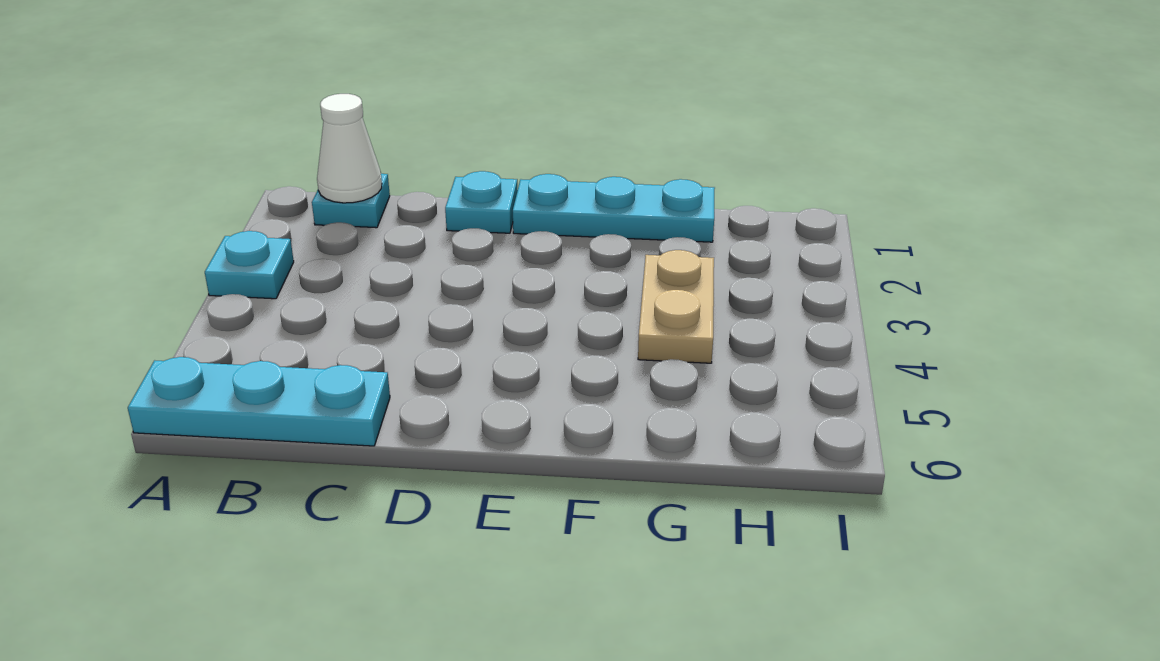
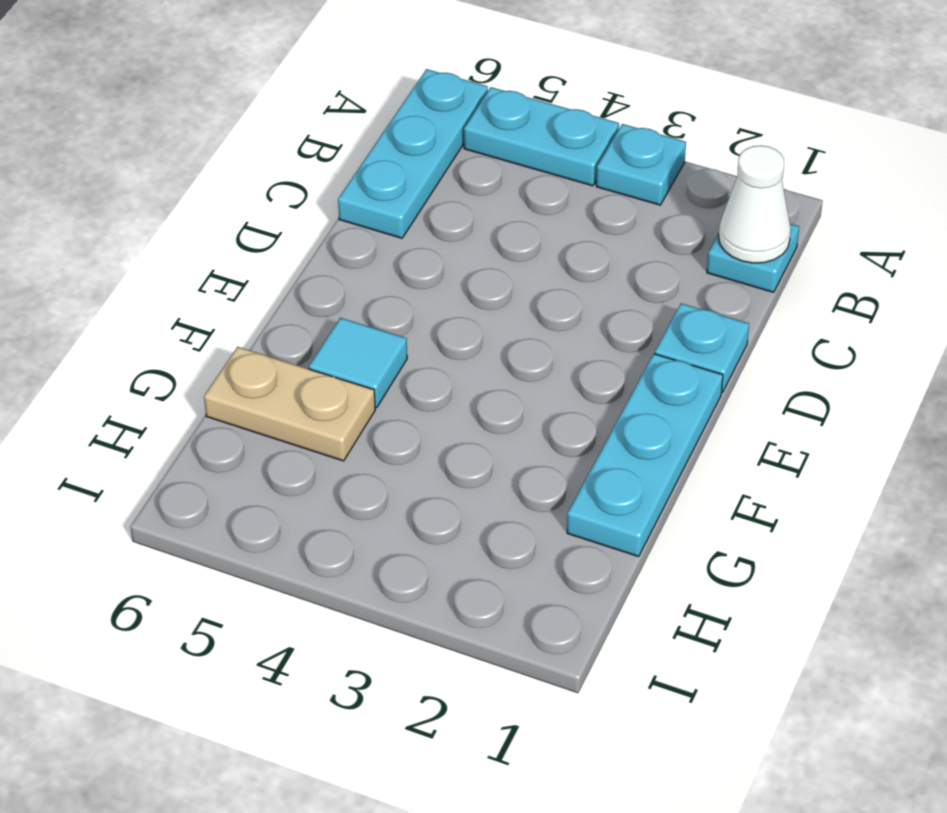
none -> cyan plate A4:A5 level 1
none -> cyan tile F5 level 1
tan plate G3:G4 level 1 -> tan plate G5:G6 level 1

